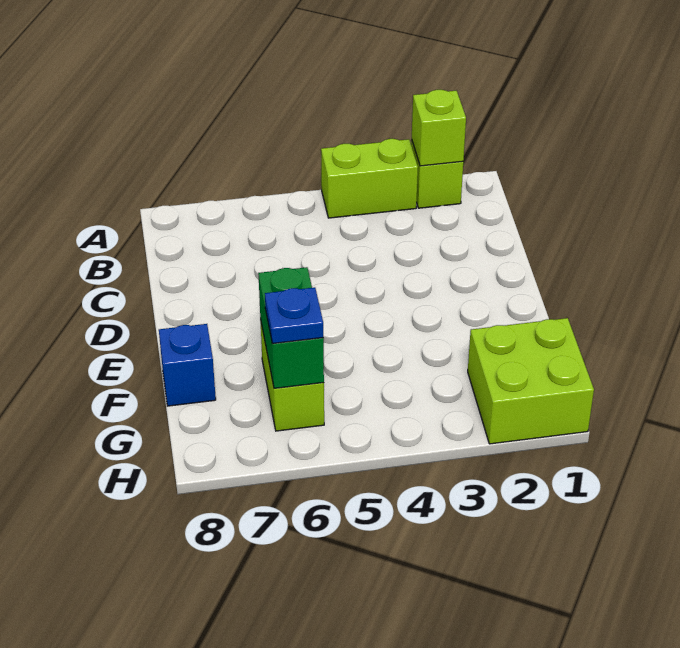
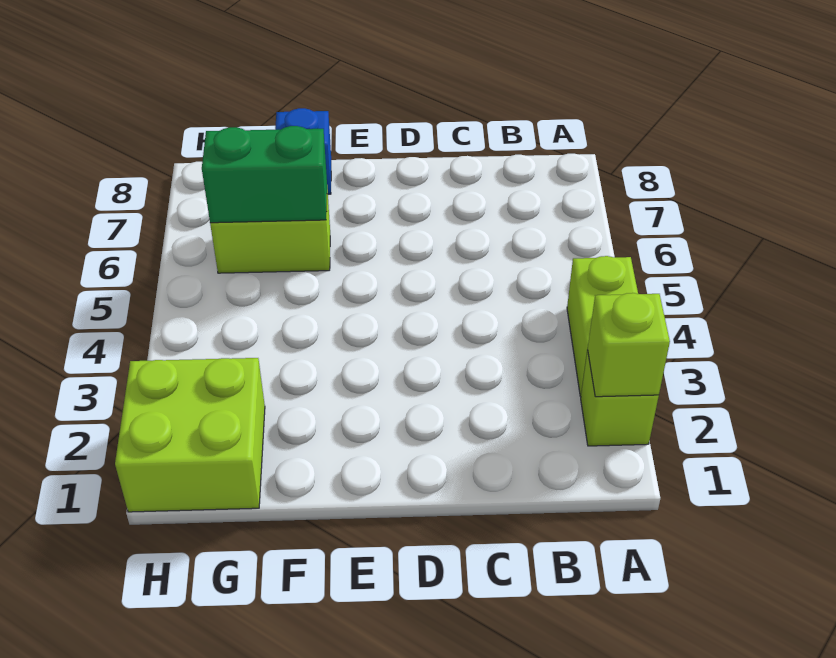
blue plate G6 level 3 -> none

